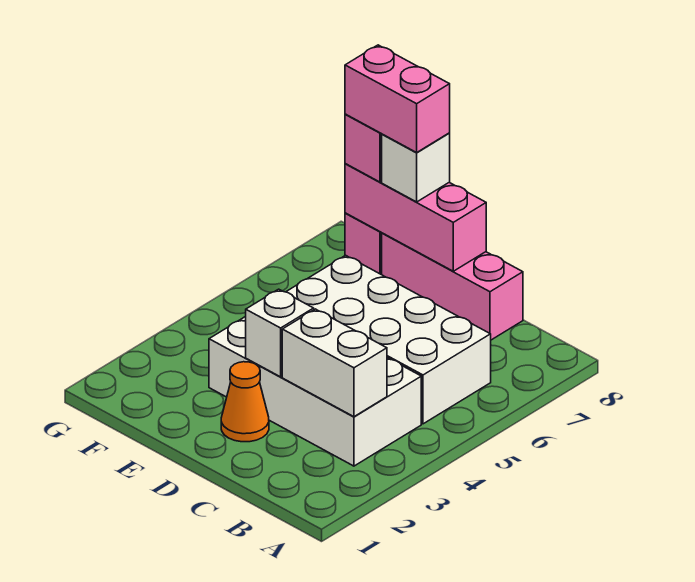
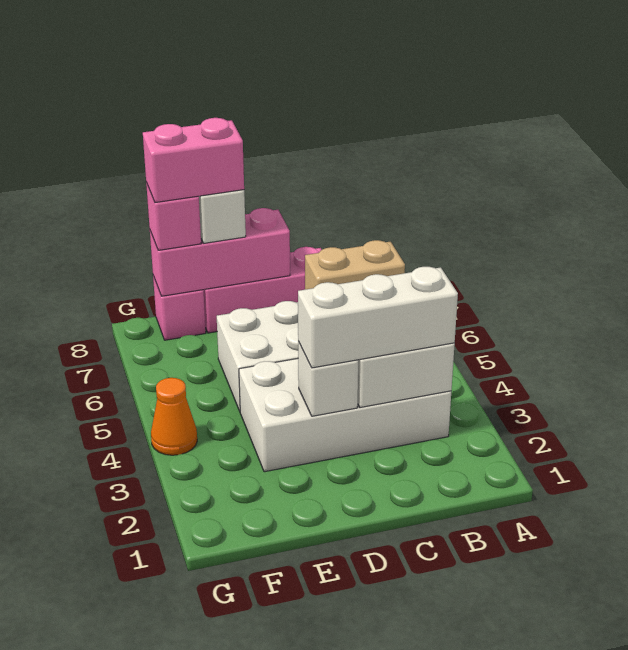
none -> white brick B3:D3 level 3
none -> tan brick B6:C6 level 2
orange cone D2 level 1 -> orange cone G4 level 1

